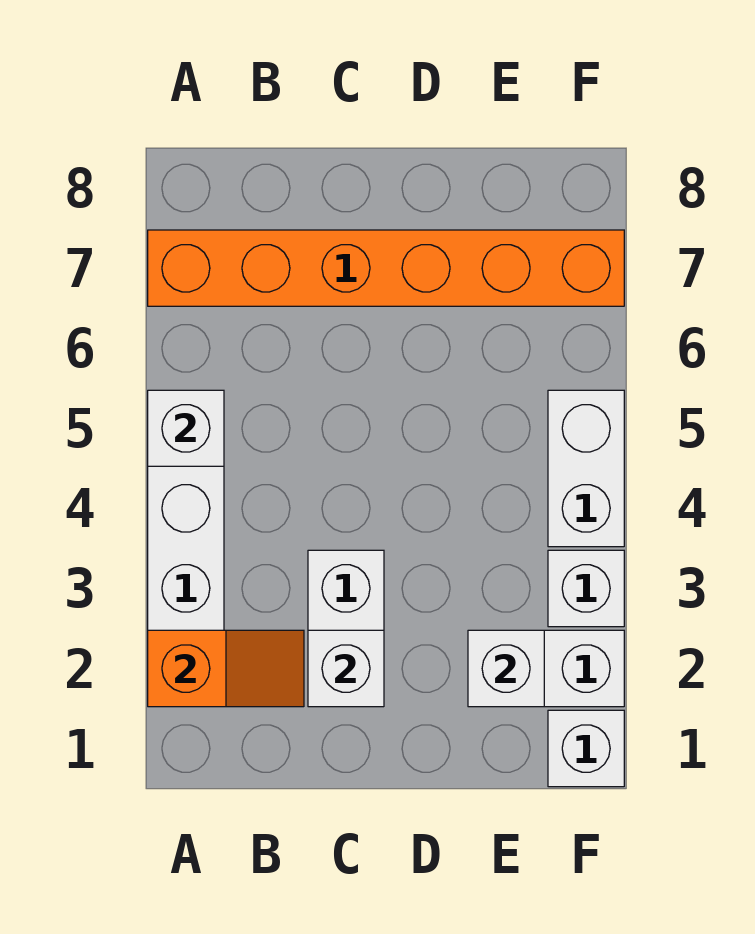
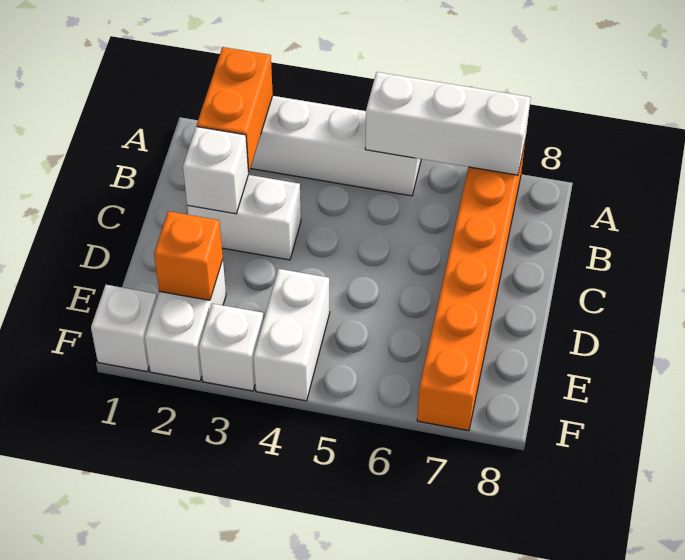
orange slope A2:B2 level 2 top A -> orange brick A2:B2 level 2
white brick A5 level 2 -> white brick A5:A7 level 2
white brick E2 level 2 -> orange brick E2 level 2
white brick F4:F5 level 1 -> white brick E4:F4 level 1

